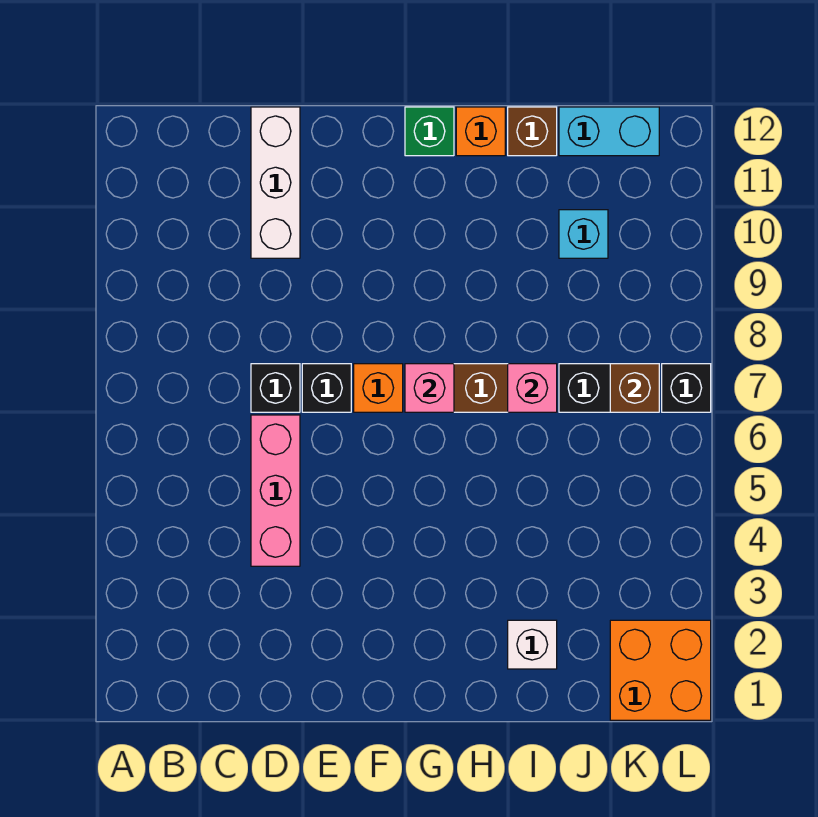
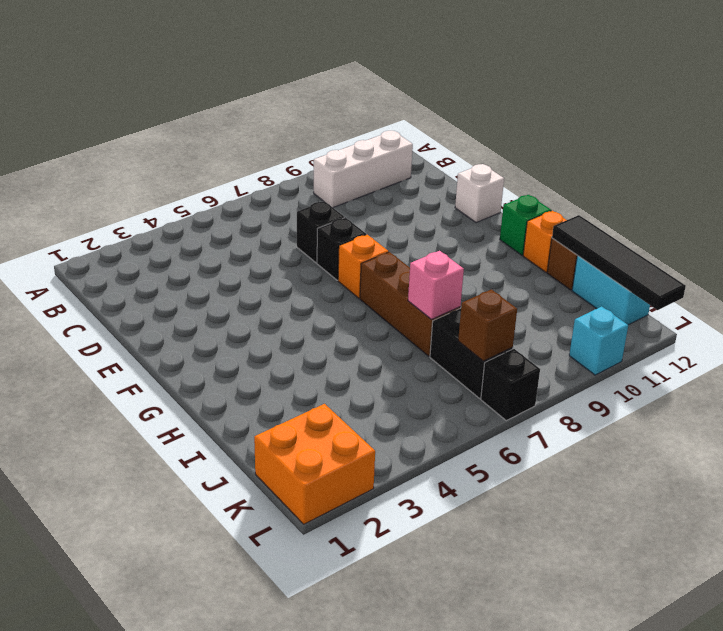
pink brick D4:D6 level 1 -> none
white brick D10:D12 level 1 -> white brick B9:B11 level 1
pink brick G7 level 2 -> none
white brick I2 level 1 -> white brick E12 level 1
none -> black tile I12:L12 level 2
cyan brick J10 level 1 -> cyan brick L10 level 1

